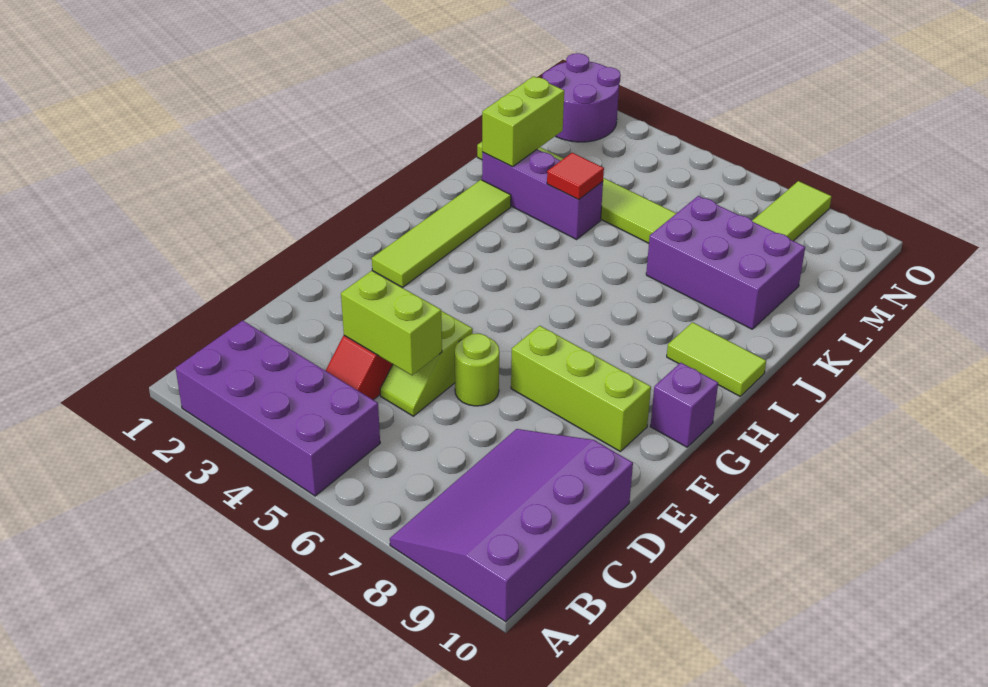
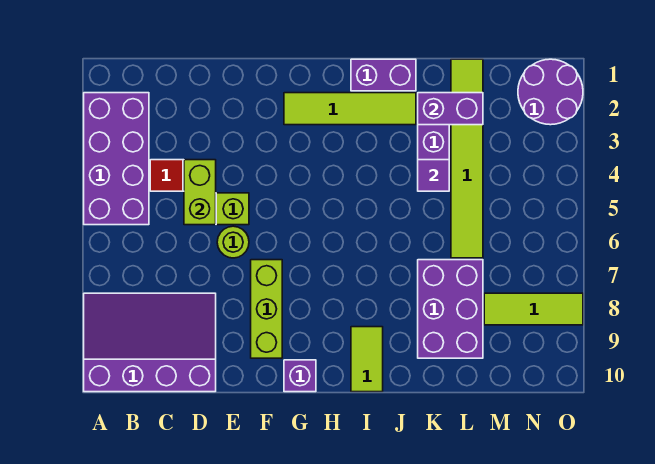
none -> purple brick I1:J1 level 1
lime brick K2:L2 level 2 -> purple brick K2:L2 level 2
red tile K4 level 2 -> purple tile K4 level 2

